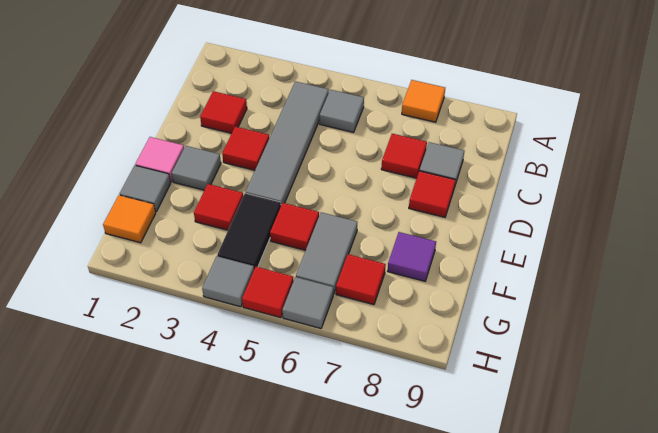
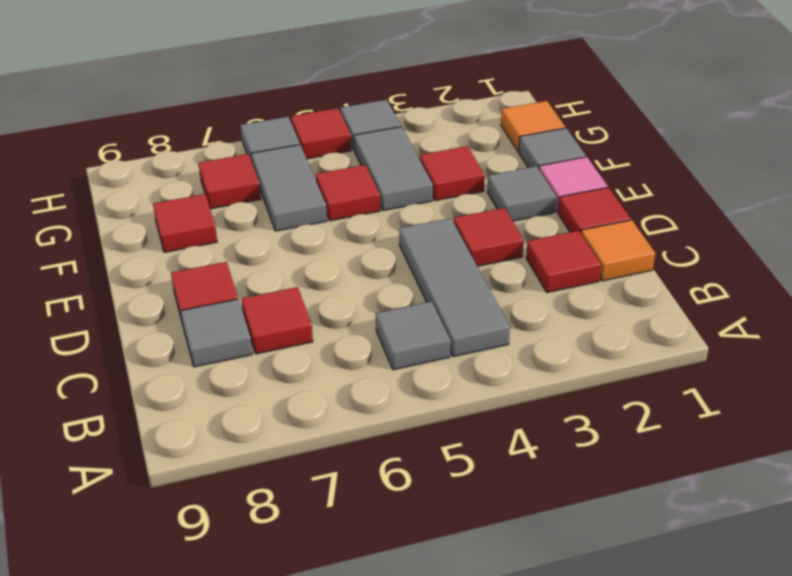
orange tile A7 level 1 -> orange tile C1 level 1
grey tile B4:E4 level 1 -> grey tile B4:D4 level 1
none -> red tile D1 level 1
black tile F4:G4 level 1 -> grey tile F4:G4 level 1
purple tile F8 level 1 -> red tile F8 level 1

